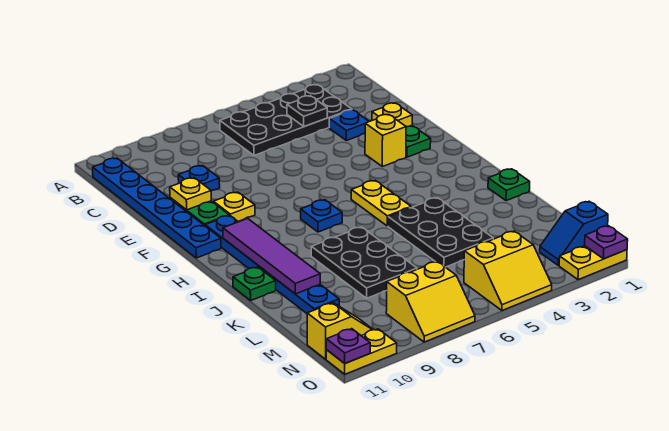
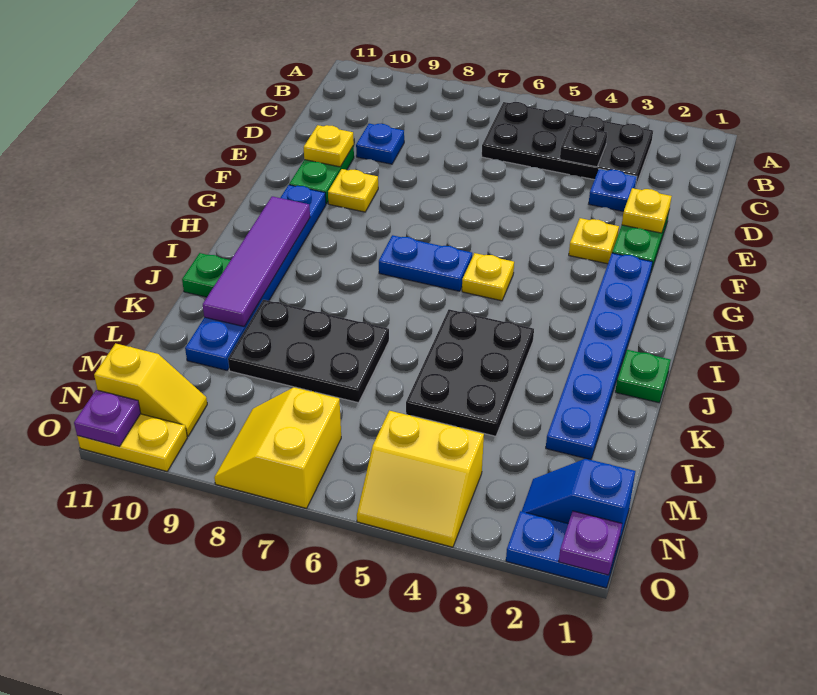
blue plate B11:G11 level 1 -> blue plate G2:L2 level 1
yellow brick F3 level 1 -> yellow plate F3 level 1
yellow plate H5:I5 level 1 -> yellow plate H5 level 1
blue plate H7 level 1 -> blue plate H6:H7 level 1
black plate J7:L8 level 1 -> black plate K7:L9 level 1
yellow slope N7:O8 level 1 top N -> yellow slope N7:O8 level 1 top 7
yellow plate O1:O2 level 1 -> blue plate O1:O2 level 1

